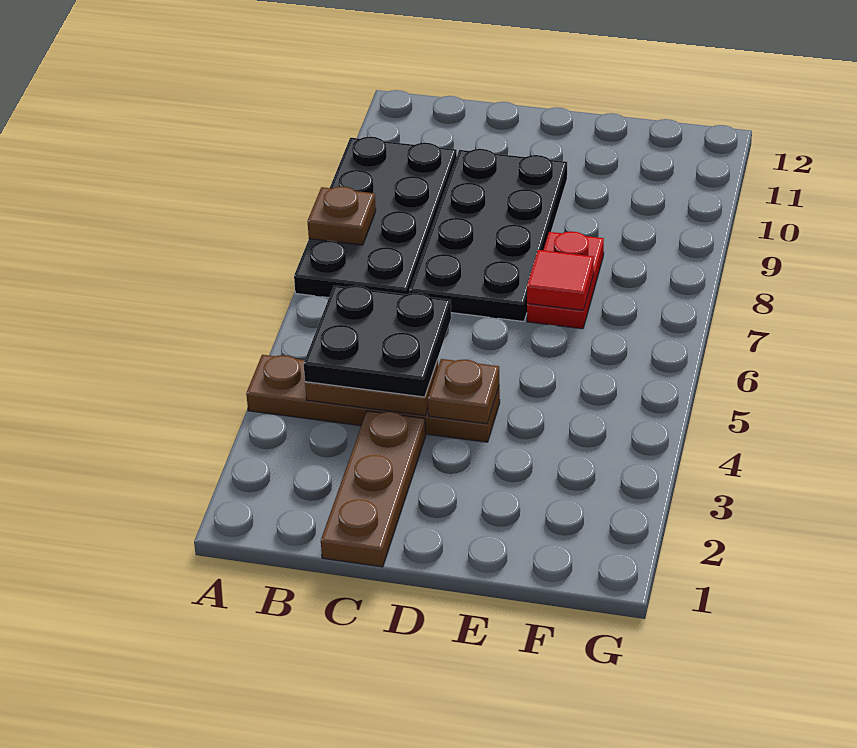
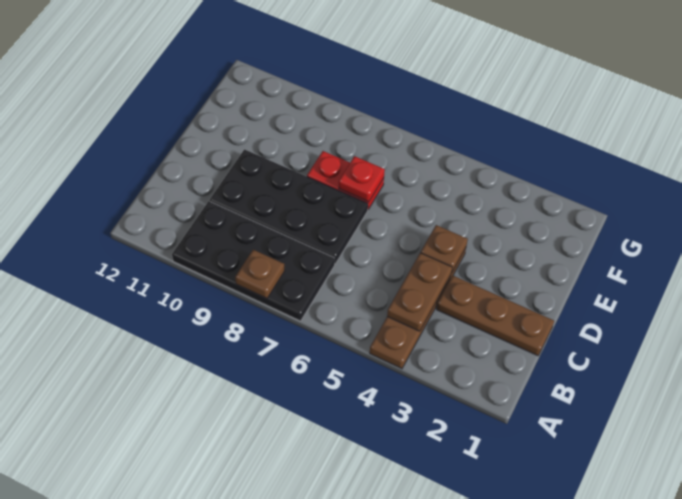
black plate B4:C5 level 3 -> none
red tile E7 level 2 -> red plate E7 level 2

